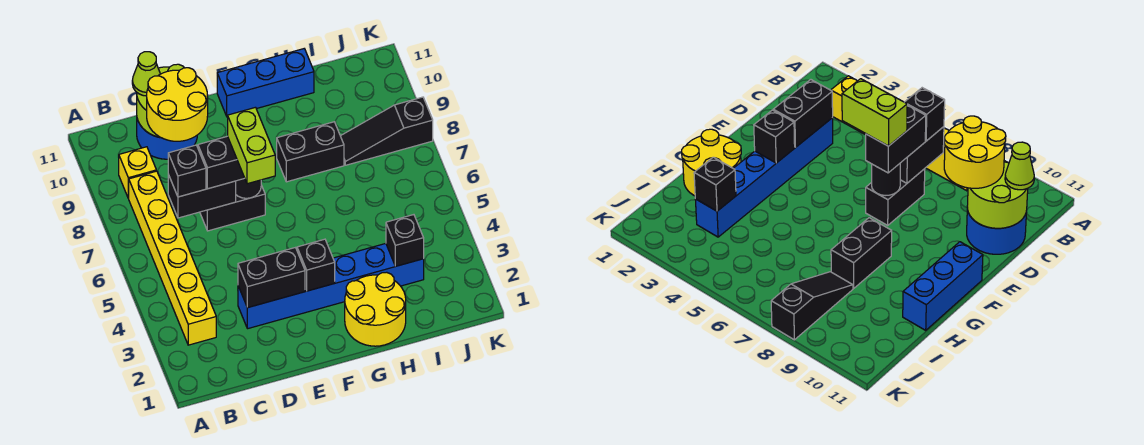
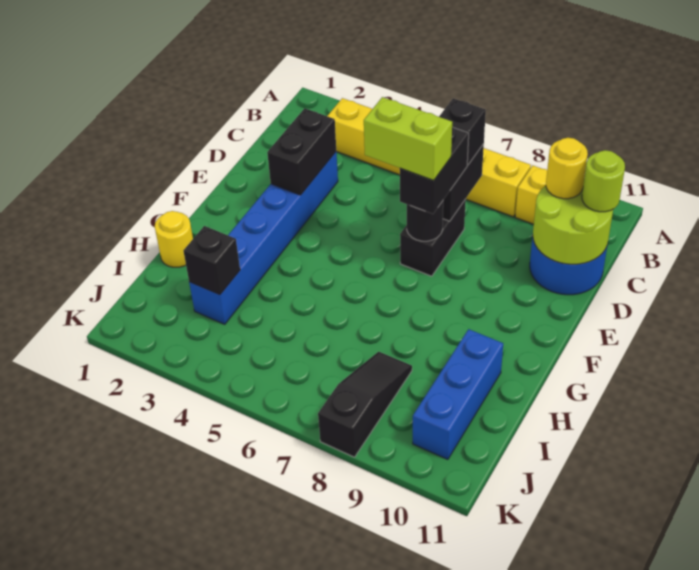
yellow round brick C9:D10 level 3 -> yellow round brick C10 level 3
lime cone C11 level 3 -> lime round brick C11 level 3
black brick F3 level 2 -> none
blue brick F11:H11 level 1 -> blue brick H10:J10 level 1
yellow round brick G1:H2 level 1 -> yellow round brick H1 level 1
black brick G8:H8 level 1 -> none

